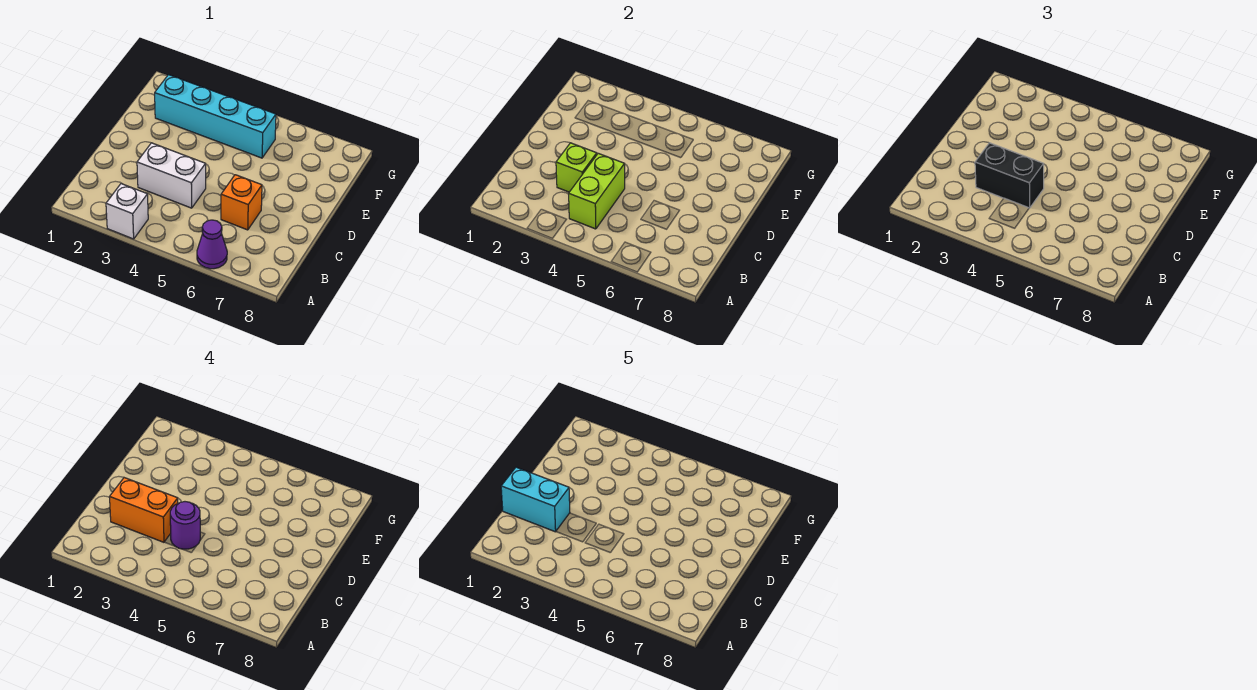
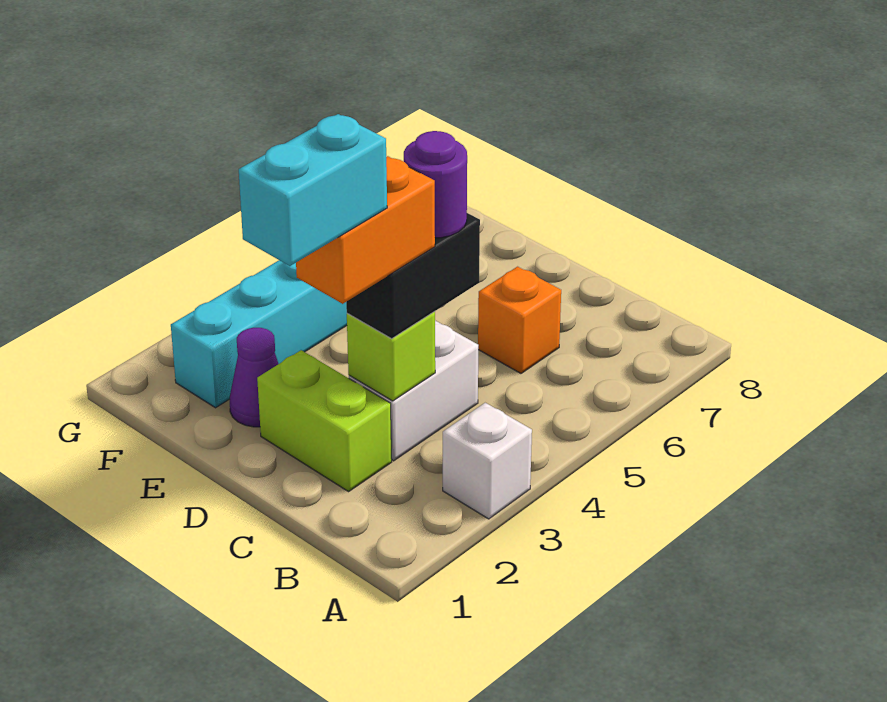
purple cone A6 level 1 -> purple cone E2 level 1
lime brick B4:C4 level 2 -> lime brick C2:D2 level 1

